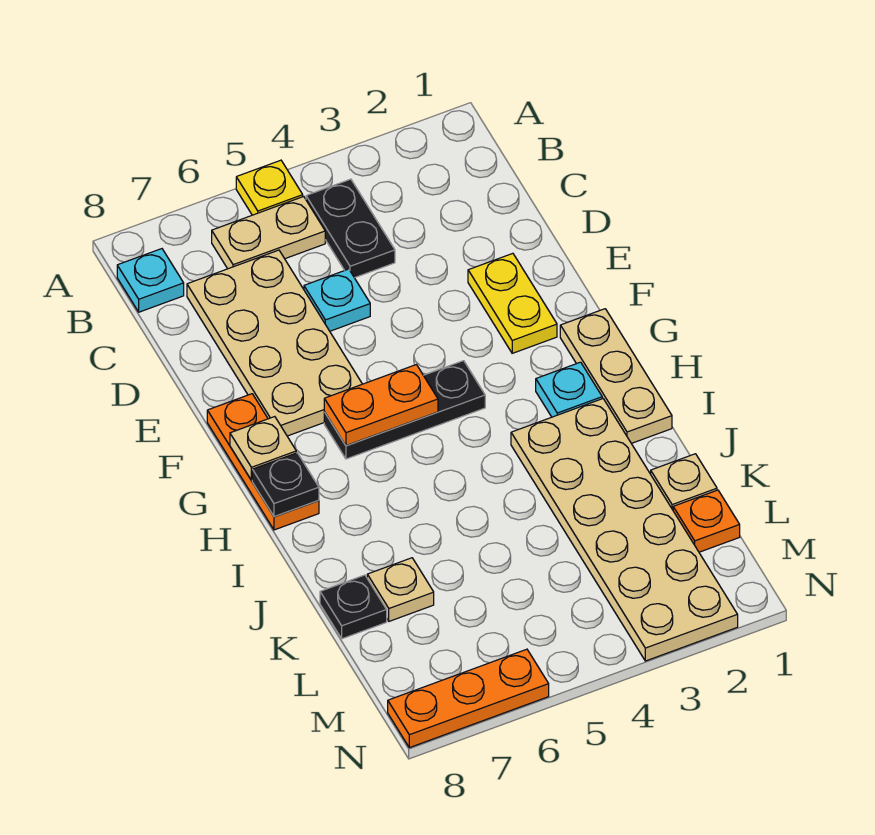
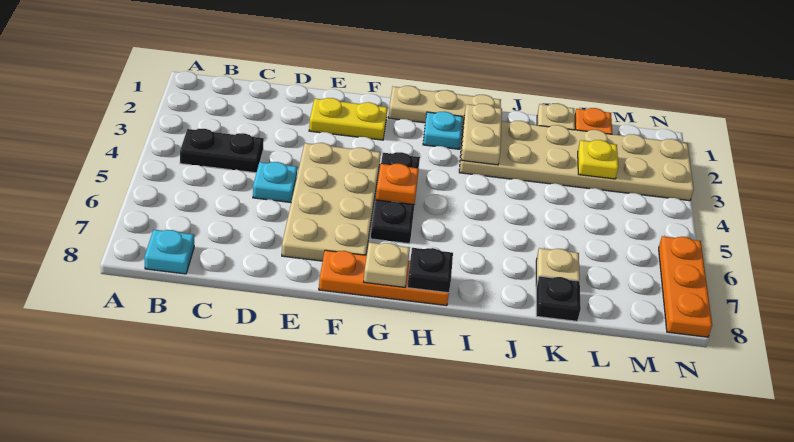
yellow plate A5 level 1 -> yellow plate L3 level 2
tan plate B5:B6 level 1 -> tan plate I2:I3 level 2
tan plate C6:F7 level 1 -> tan plate E4:F7 level 1
orange plate G5:G6 level 2 -> orange plate G5 level 2

